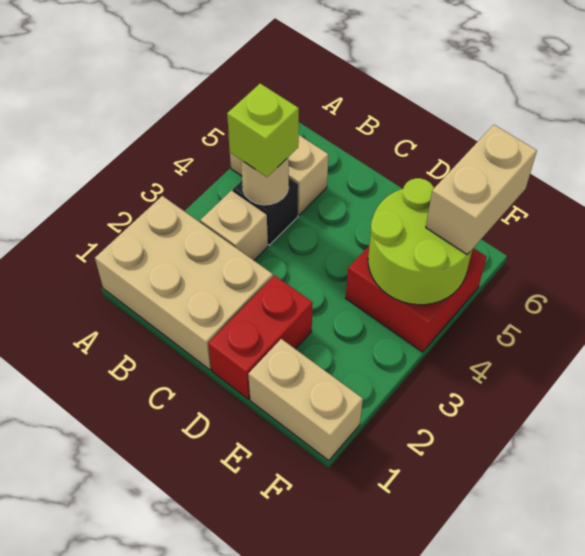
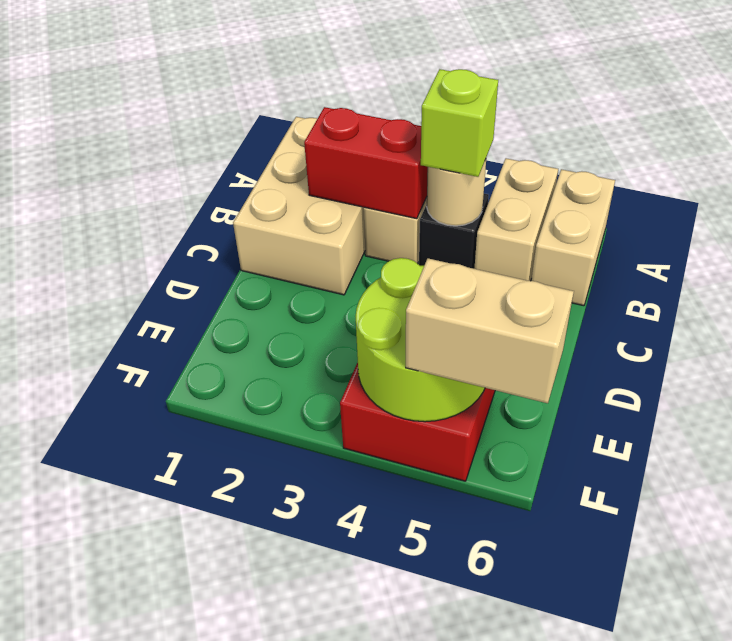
red brick D1:D2 level 1 -> red brick B2:B3 level 2
tan brick E1:F1 level 1 -> tan brick A6:B6 level 1

